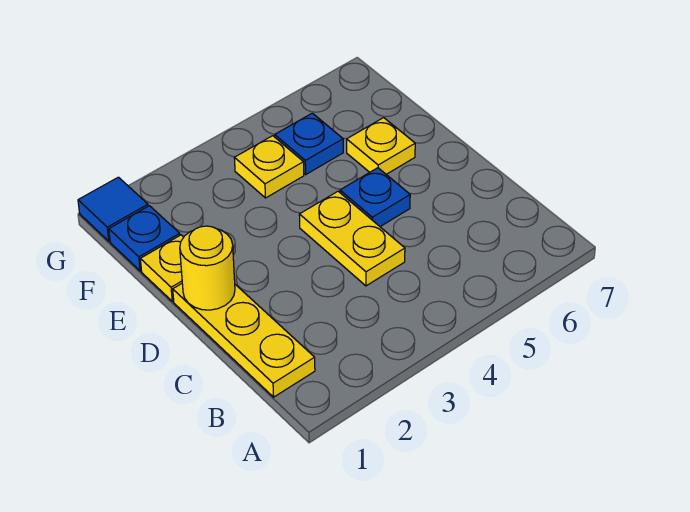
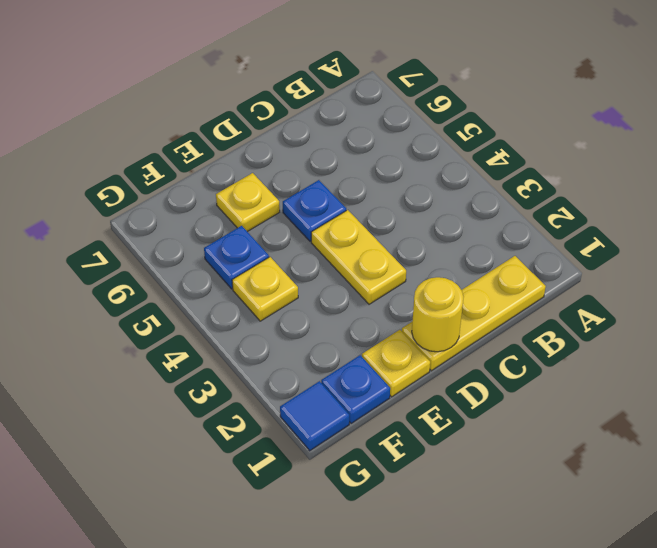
yellow plate C4:D4 level 1 -> yellow plate D3:D4 level 1

